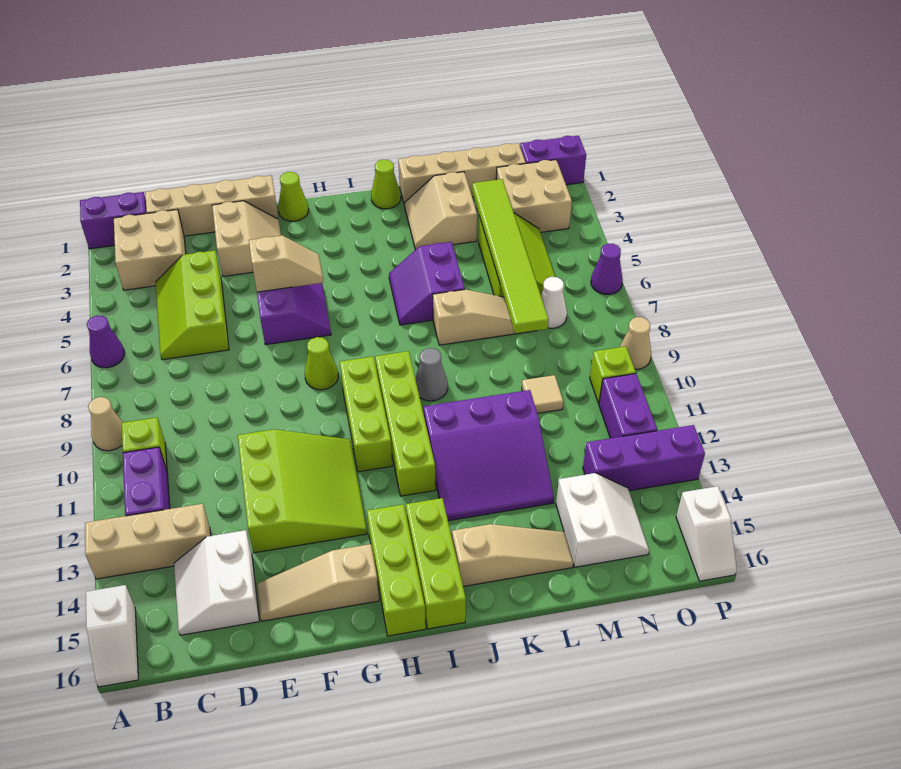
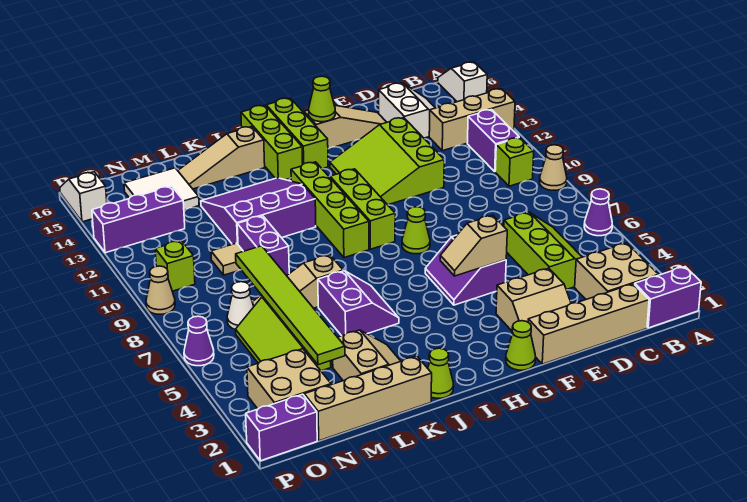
tan slope E2:F3 level 1 top E -> tan slope E2:F3 level 1 top 3
none -> lime cone G15 level 2
grey cone J9 level 1 -> none
white slope M14:N15 level 1 top M -> white tile M14:N15 level 1
purple brick O11:O12 level 1 -> purple brick L9:L10 level 1

